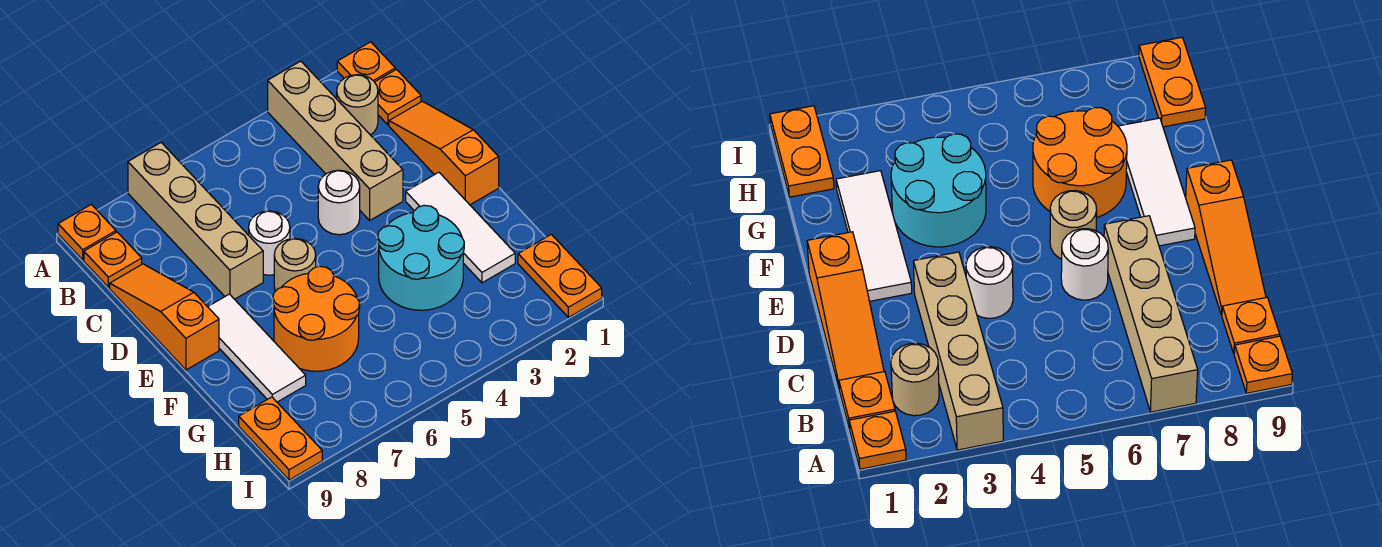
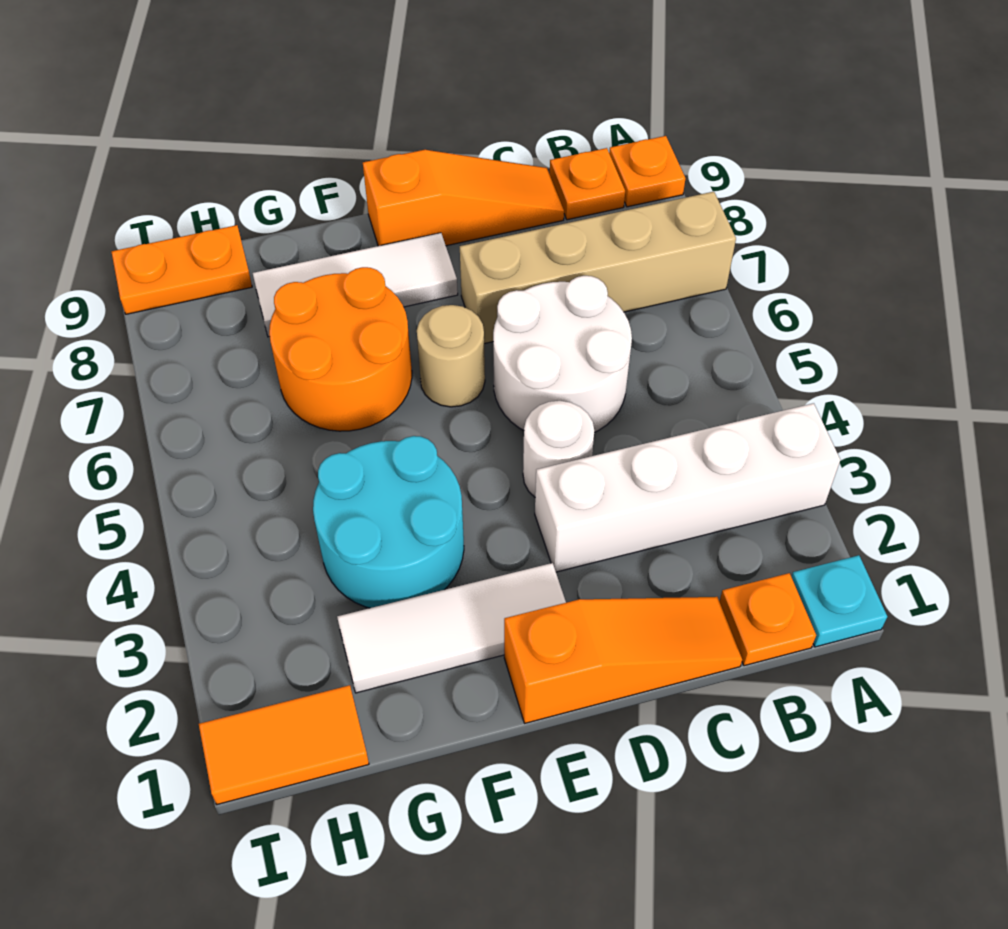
orange plate A1 level 1 -> cyan plate A1 level 1
tan brick A3:D3 level 1 -> white brick A3:D3 level 1
tan round brick B2 level 1 -> none
white round brick D6 level 1 -> white round brick C5:D6 level 1
orange plate H1:I1 level 1 -> orange tile H1:I1 level 1

